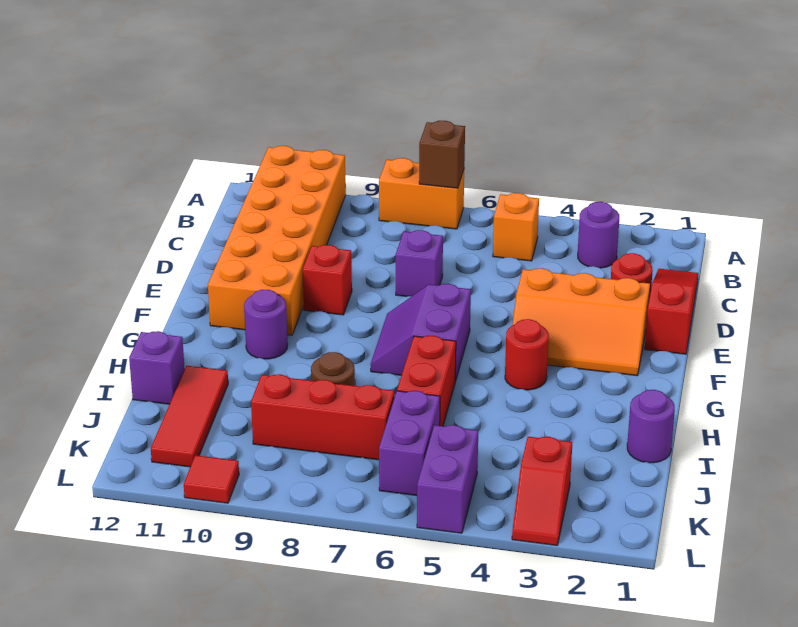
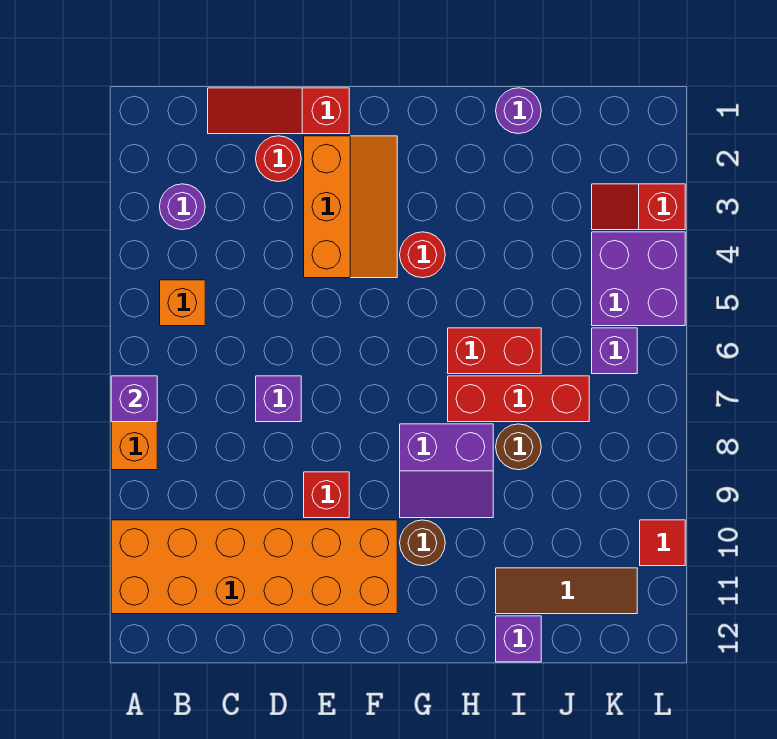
brown brick A7 level 2 -> purple brick A7 level 2
purple slope F6:G7 level 1 top 6 -> purple slope G8:H9 level 1 top 8
purple round brick G10 level 1 -> brown round brick G10 level 1
red tile I11:K11 level 1 -> brown tile I11:K11 level 1
purple brick J6:K6 level 1 -> purple brick K6 level 1
red brick J7:J9 level 1 -> red brick H7:J7 level 1
red slope K3:L3 level 1 top K -> red slope K3:L3 level 1 top L
purple brick K5:L5 level 1 -> purple brick K4:L5 level 1

